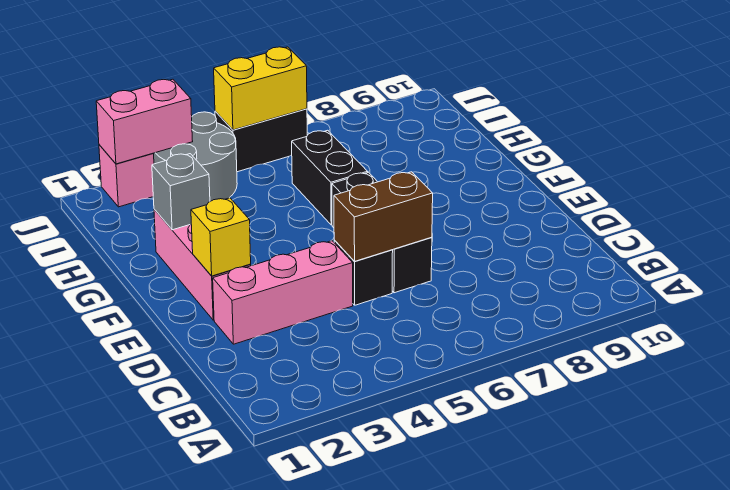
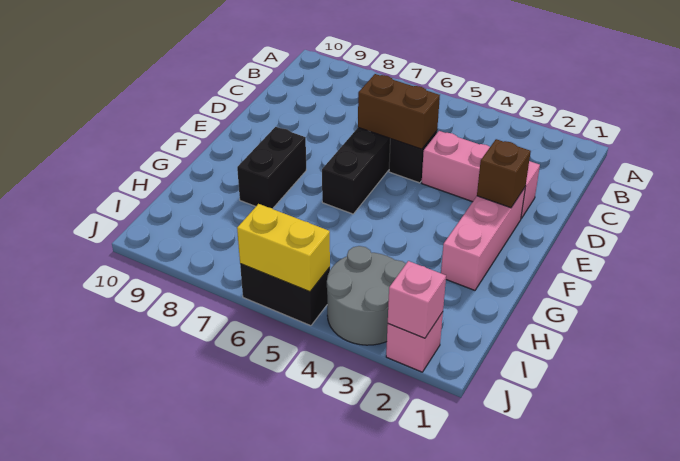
yellow brick E2 level 2 -> brown brick E2 level 2
grey brick G2 level 2 -> none
black brick G6:H6 level 1 -> black brick F8:G8 level 1
pink brick J2:J3 level 2 -> pink brick J2 level 2

